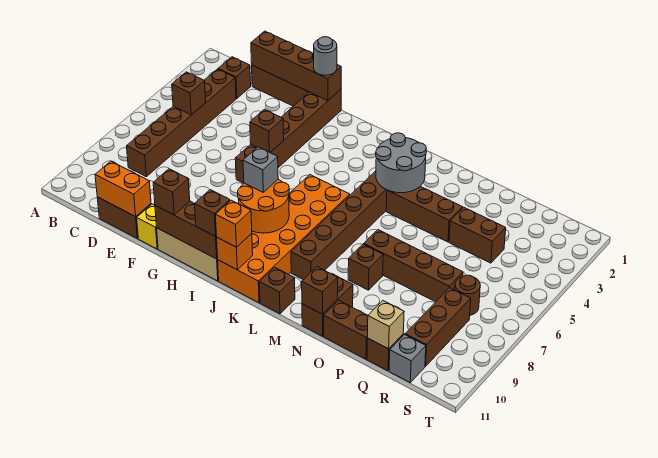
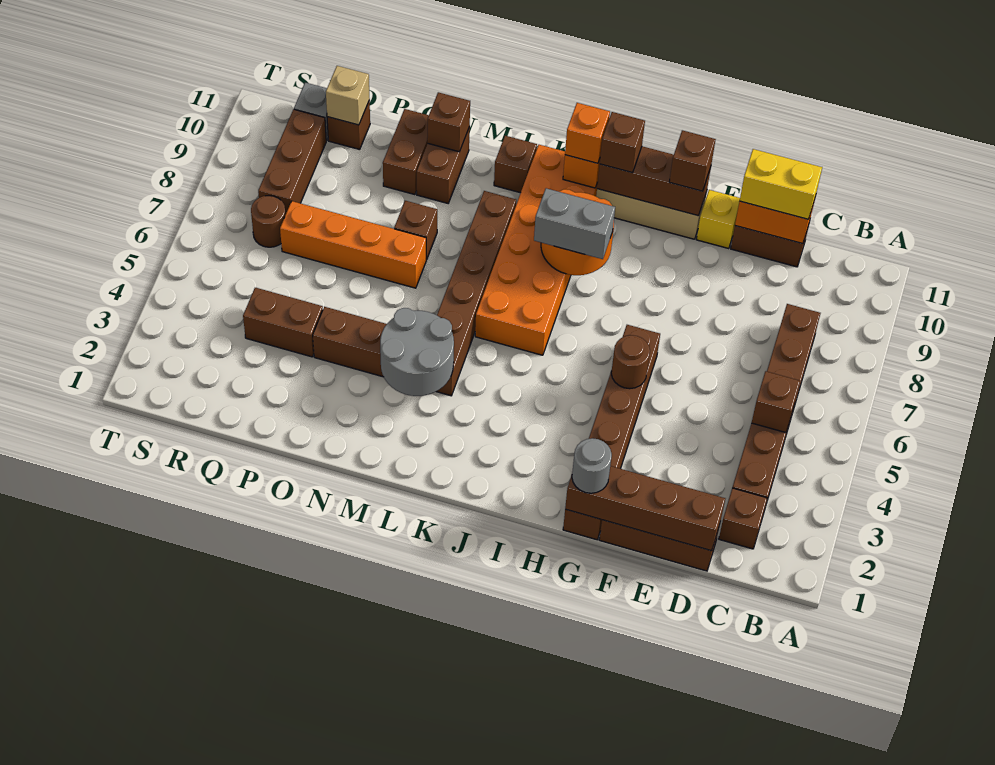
none -> yellow brick D11:E11 level 3
brown brick G5 level 2 -> brown round brick G5 level 2
grey brick I8 level 3 -> grey brick I8:J8 level 3
brown brick N7:Q7 level 1 -> orange brick N7:Q7 level 1
brown brick O11:P11 level 1 -> brown brick O10:O11 level 1

